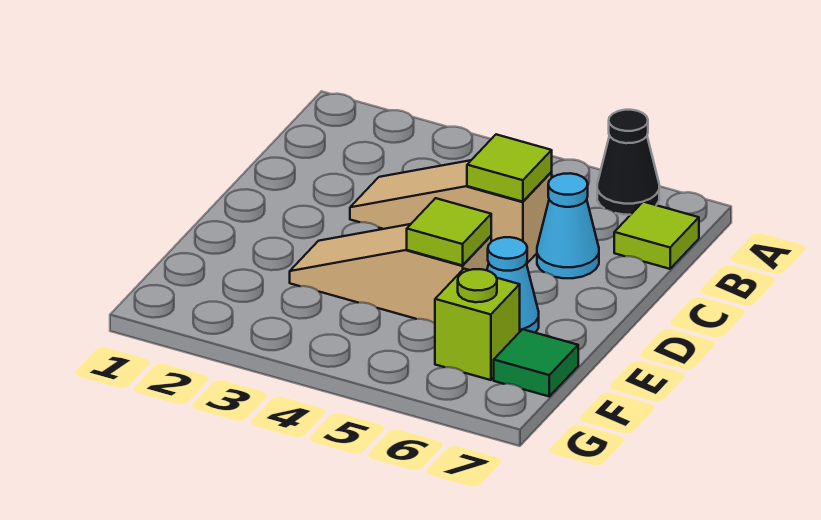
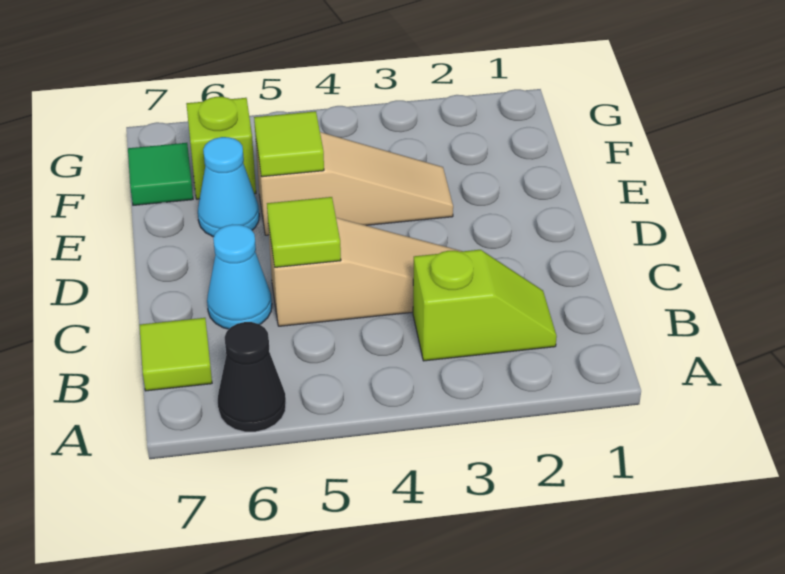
none -> lime slope B2:B3 level 1 top 3

